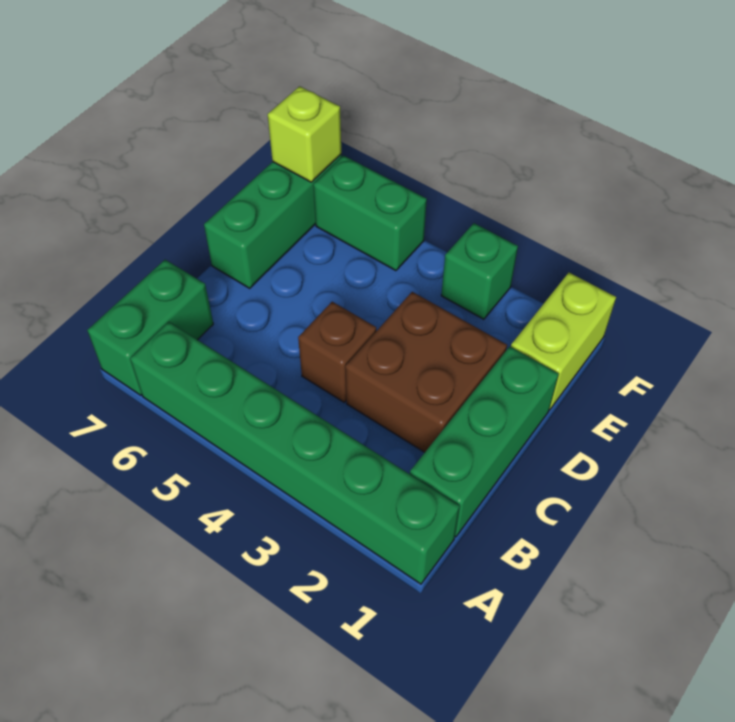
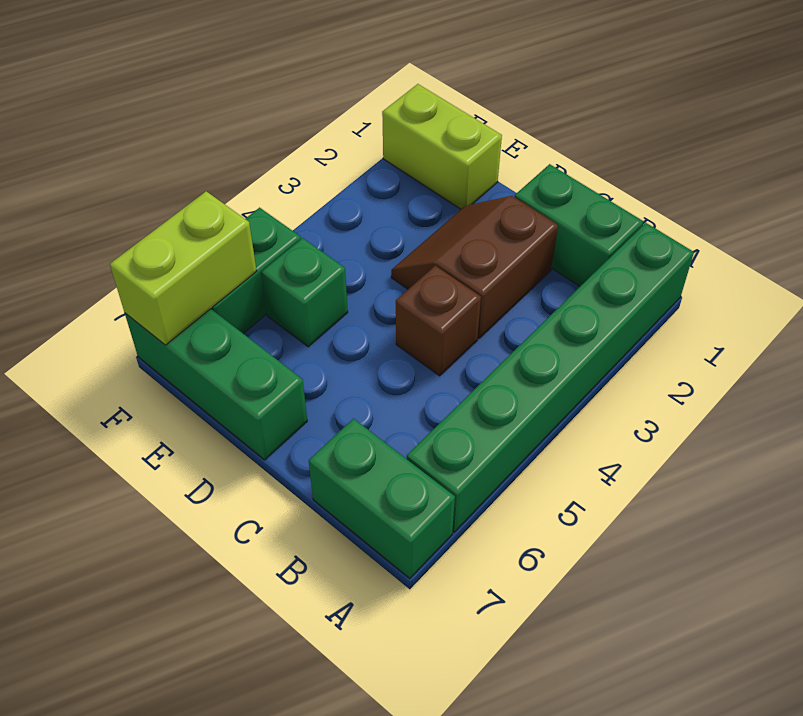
green brick B1:D1 level 1 -> green brick B1:C1 level 1
brown brick C2:D3 level 1 -> brown slope C2:D3 level 1 top C
green brick F3 level 1 -> green brick E5 level 1
lime brick F7 level 2 -> lime brick F6:F7 level 2

